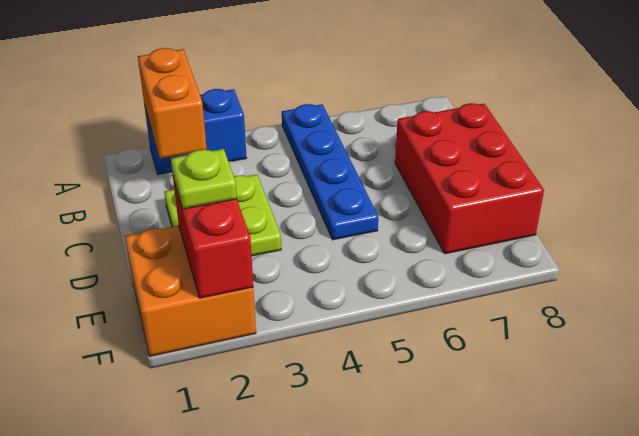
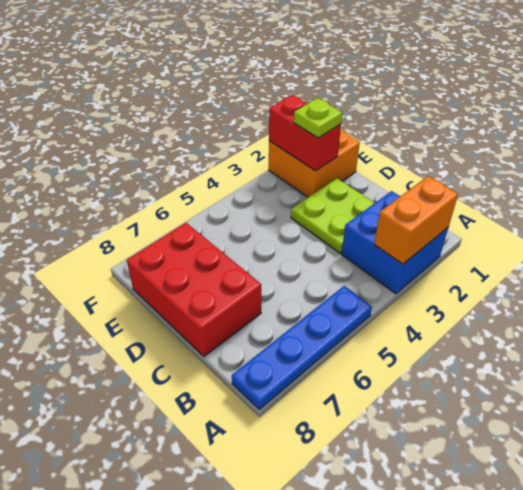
blue brick A2:A3 level 1 -> blue brick A2:B3 level 1
orange brick A2:B2 level 2 -> orange brick A2:A3 level 2
blue plate A5:D5 level 1 -> blue plate A5:A8 level 1

